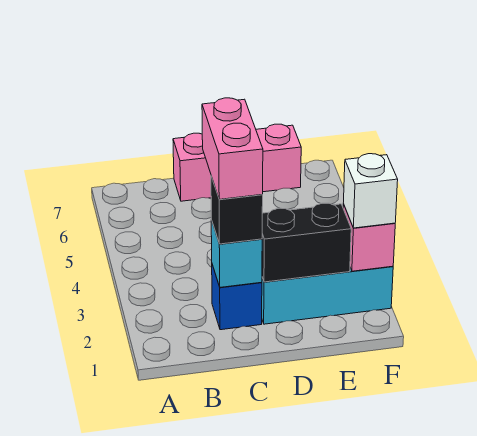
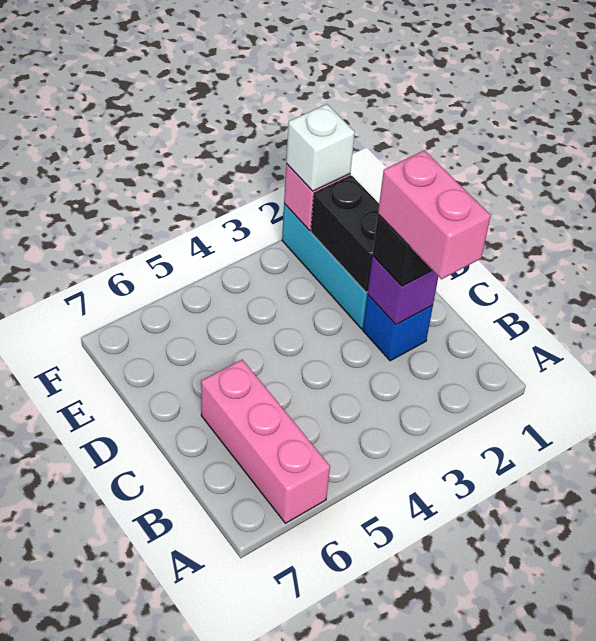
cyan brick C2 level 2 -> purple brick C2 level 2
pink brick C2:C3 level 4 -> pink brick B2:C2 level 4
pink brick C7:E7 level 1 -> pink brick A6:C6 level 1

